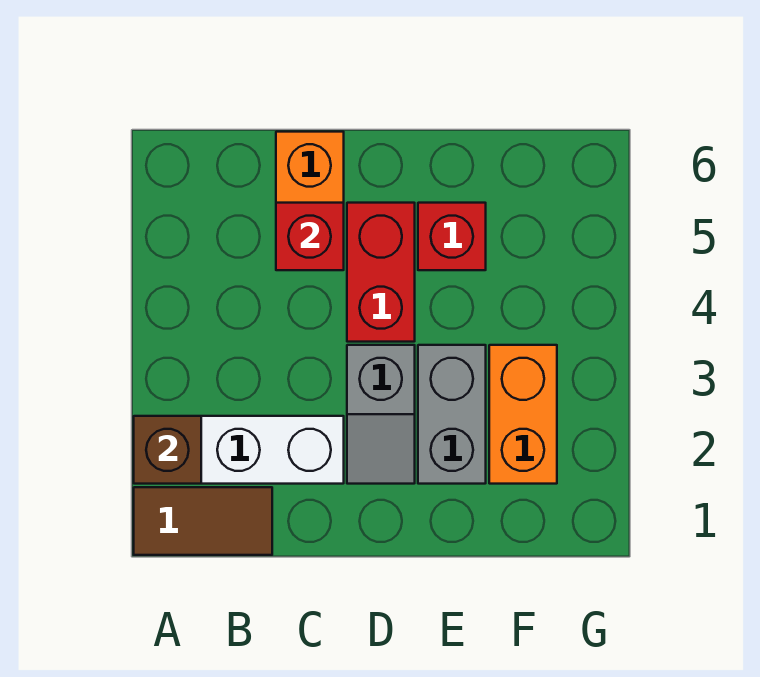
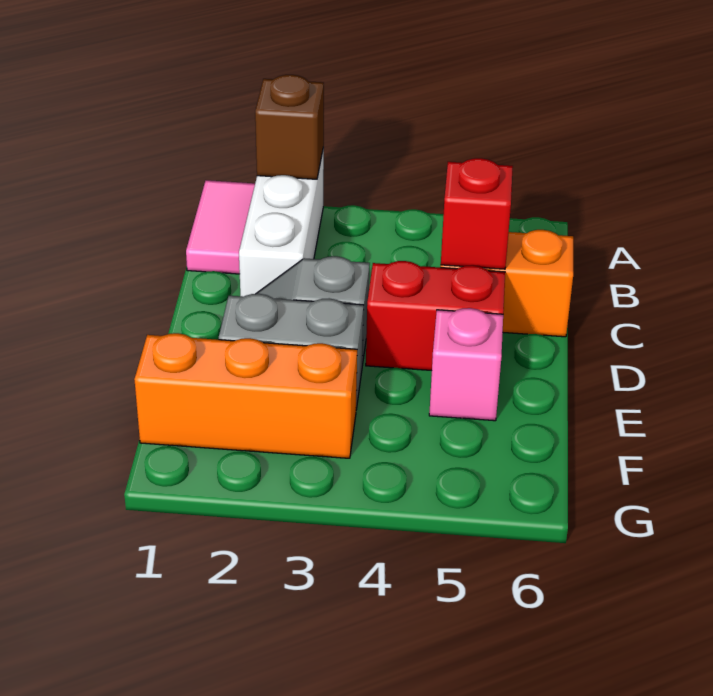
brown tile A1:B1 level 1 -> pink tile A1:B1 level 1
red brick E5 level 1 -> pink brick E5 level 1
orange brick F2:F3 level 1 -> orange brick F1:F3 level 1

